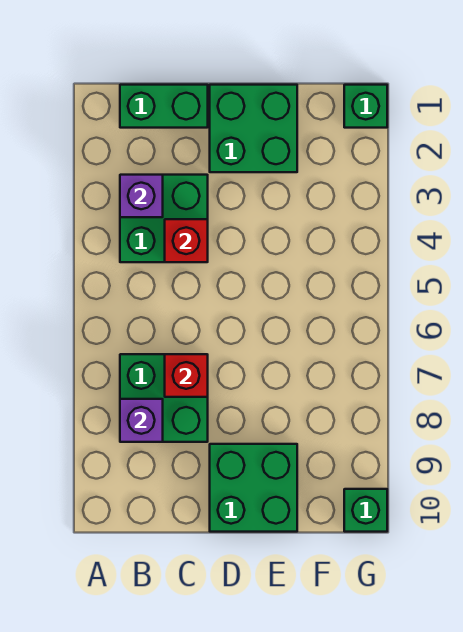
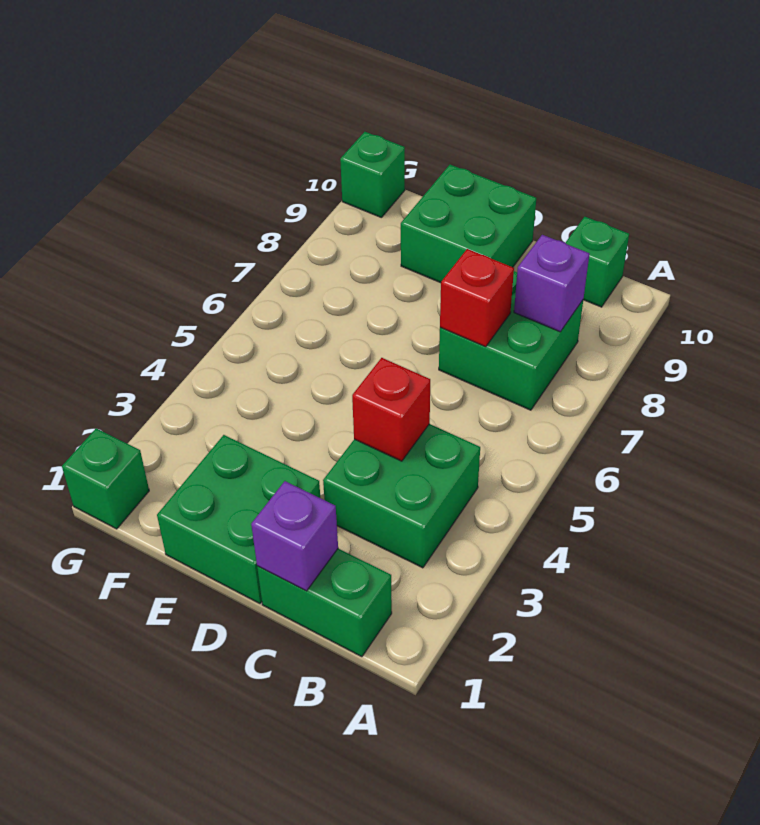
purple brick B3 level 2 -> purple brick C1 level 2
none -> green brick B10 level 1

